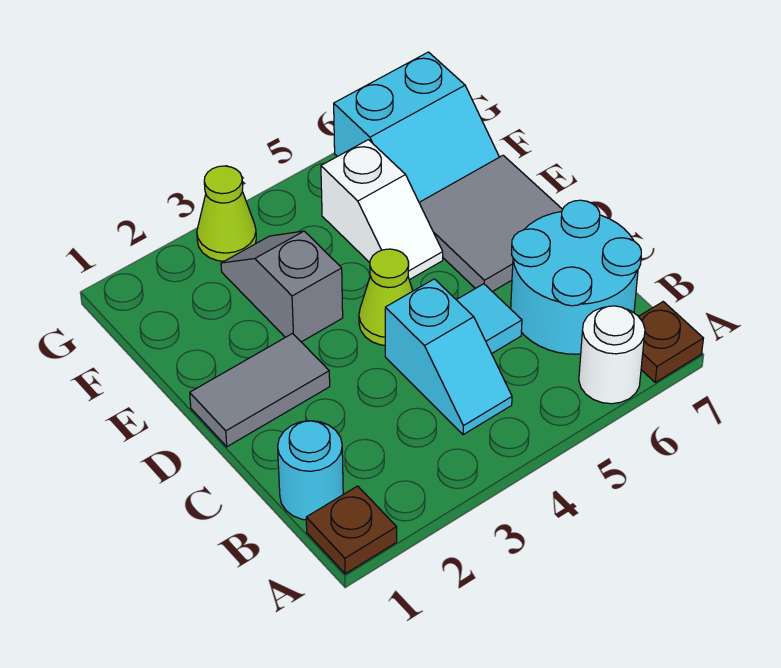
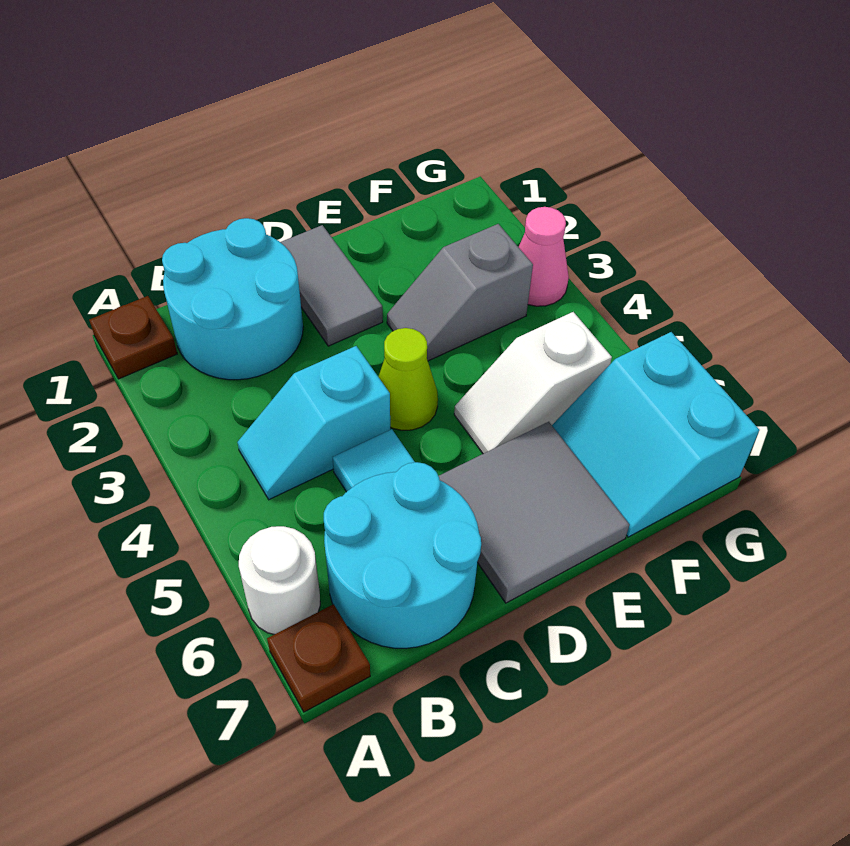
cyan round brick B1 level 1 -> cyan round brick B1:C2 level 1
grey slope E3:F3 level 1 top E -> grey slope E3:F3 level 1 top F
lime cone G3 level 1 -> pink cone G3 level 1

